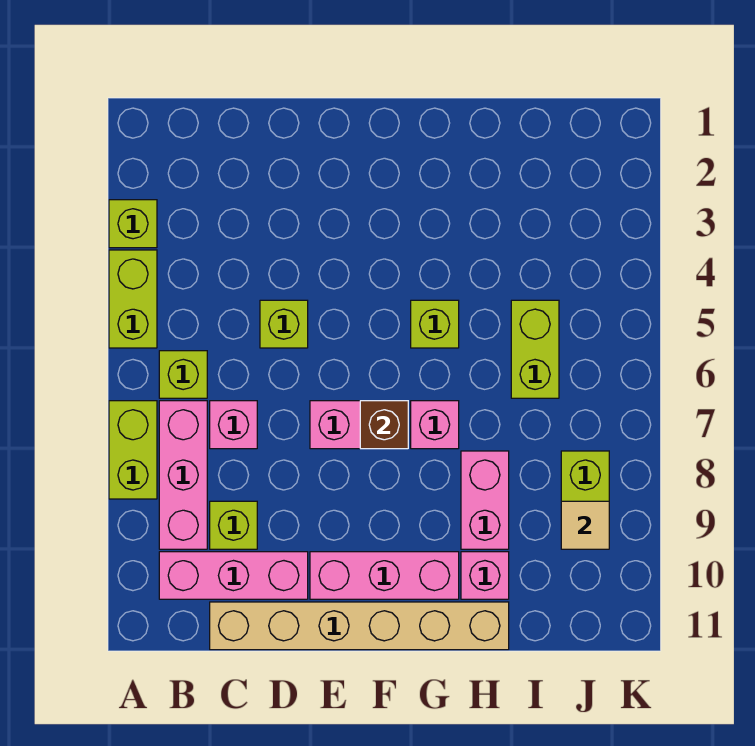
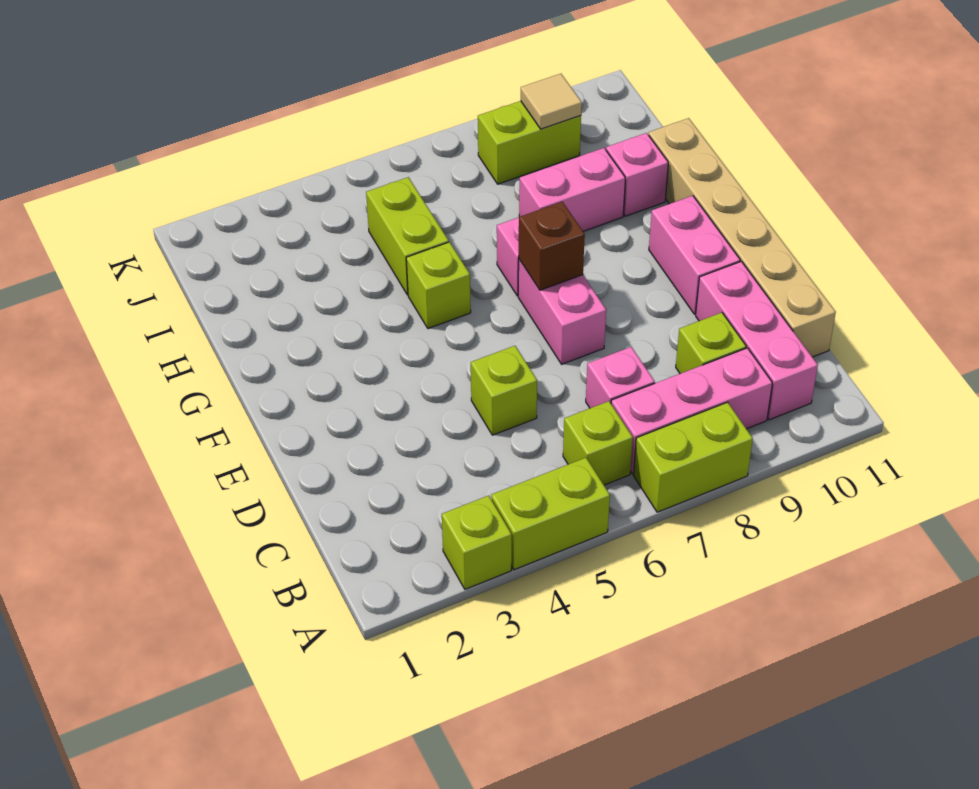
pink brick E10:G10 level 1 -> pink brick E10:F10 level 1
lime brick I5:I6 level 1 -> lime brick H5:I5 level 1

